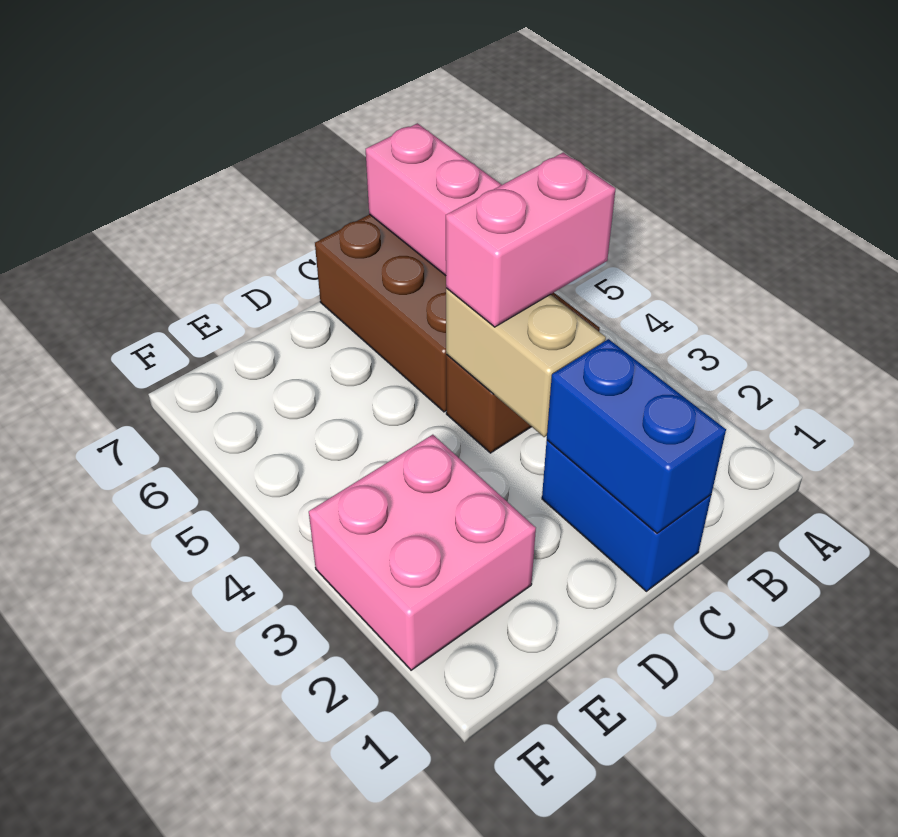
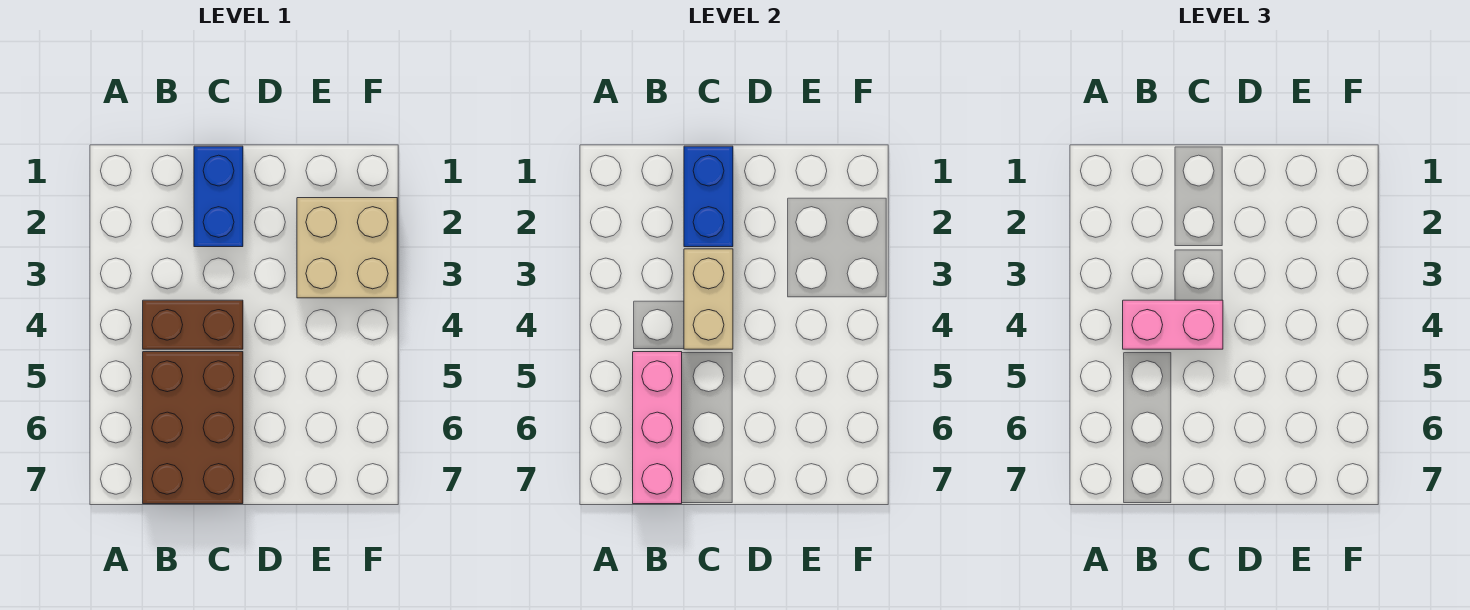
pink brick E2:F3 level 1 -> tan brick E2:F3 level 1

